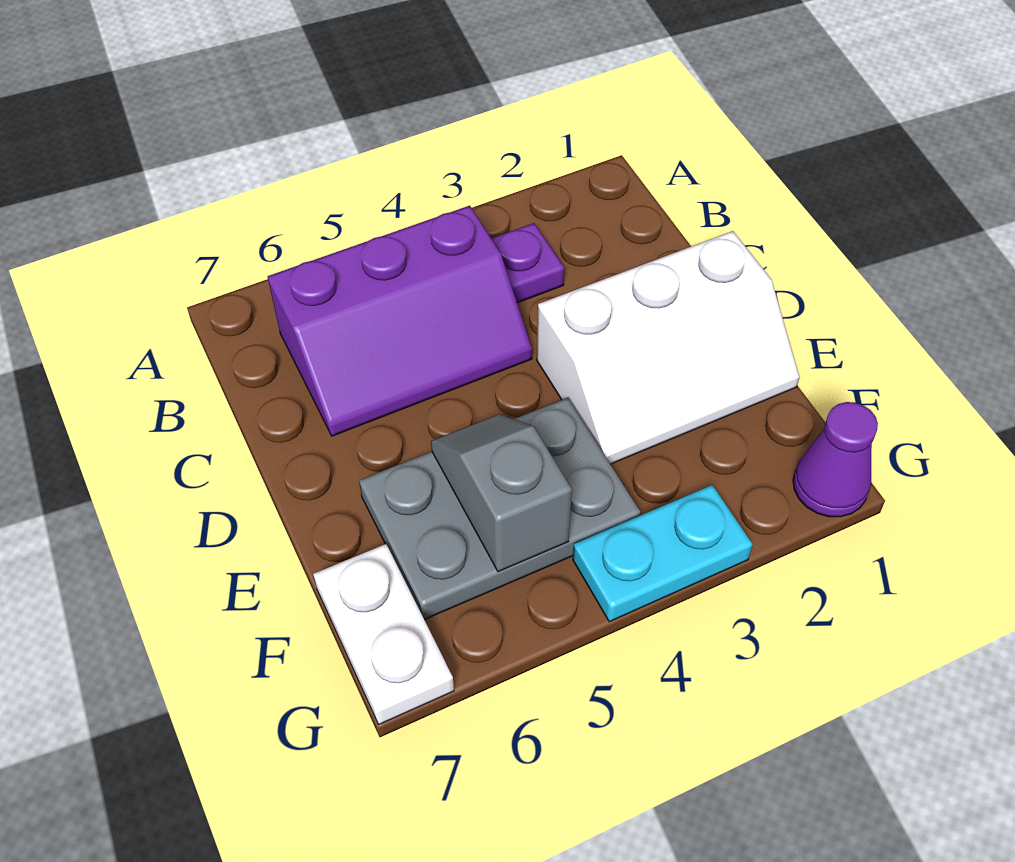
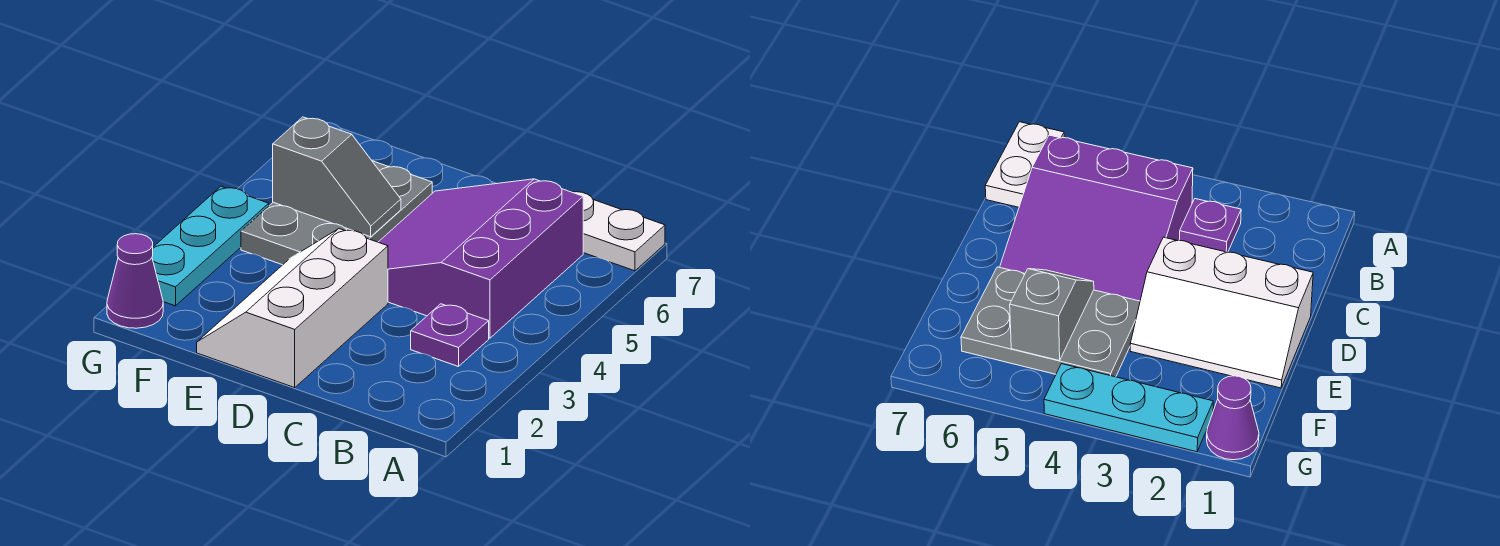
purple slope B4:C6 level 1 top B -> purple slope B4:D6 level 1 top B
white plate F7:G7 level 1 -> white plate A7:B7 level 1
cyan plate G3:G4 level 1 -> cyan plate G2:G4 level 1

